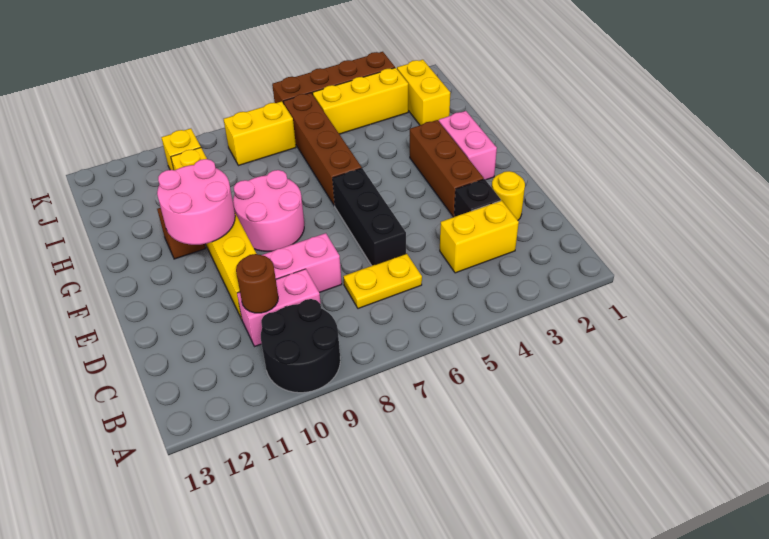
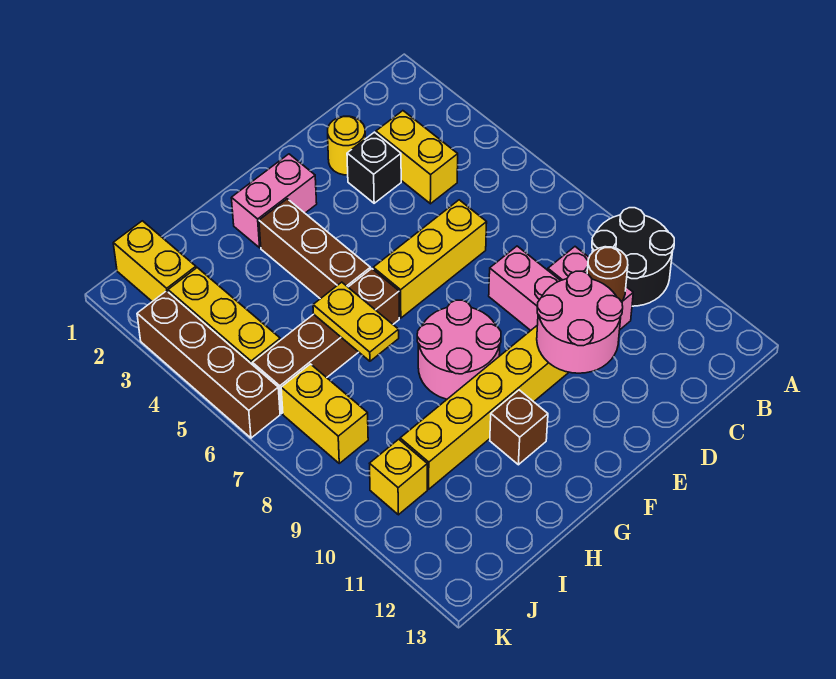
yellow plate C6:C7 level 1 -> yellow plate H6:H7 level 2
black brick D6:F6 level 1 -> yellow brick D6:F6 level 1
brown brick E3:G3 level 1 -> brown brick G3:G5 level 1
pink round brick F10:G11 level 2 -> pink round brick D10:E11 level 2
yellow brick I2:J2 level 1 -> yellow brick J1:J2 level 1

